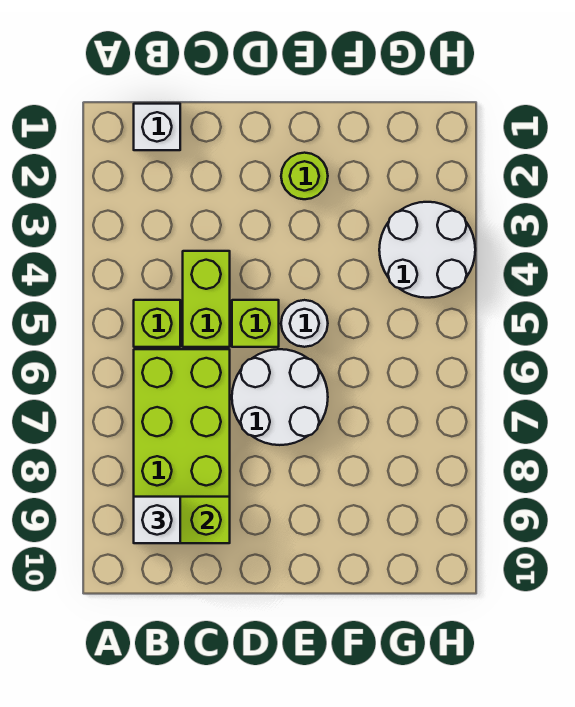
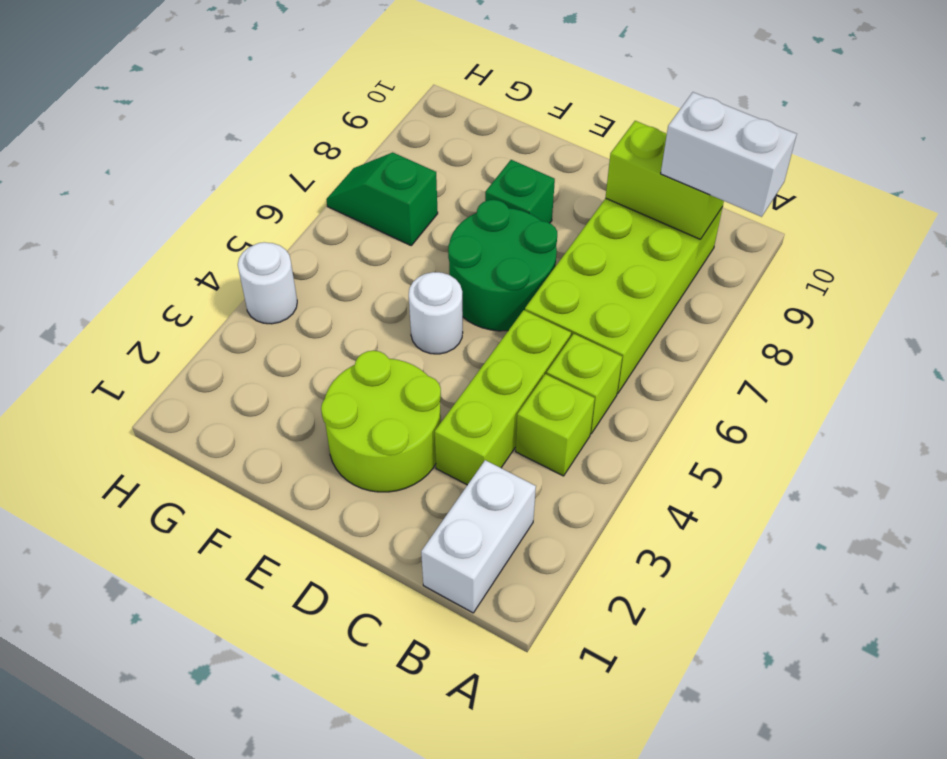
white brick B1 level 1 -> white brick B1:B2 level 1
white brick B9 level 3 -> white brick A9:B9 level 3
lime brick C4:C5 level 1 -> lime brick C3:C5 level 1
lime brick D5 level 1 -> lime brick B4 level 1
white round brick D6:E7 level 1 -> green round brick D6:E7 level 1
lime round brick E2 level 1 -> lime round brick D2:E3 level 1
none -> green brick E8 level 1
white round brick G3:H4 level 1 -> white round brick H4 level 1
none -> green slope G7:H7 level 1 top G

